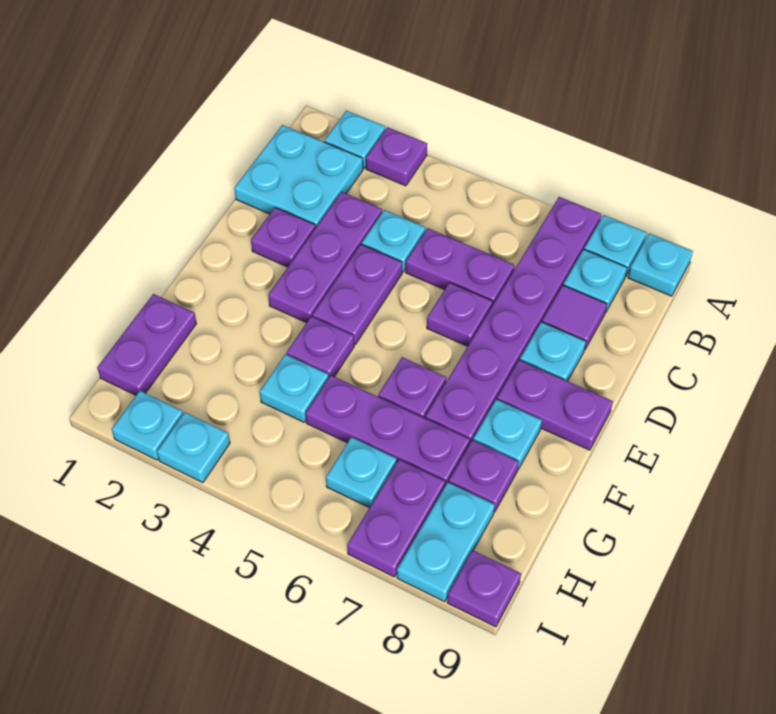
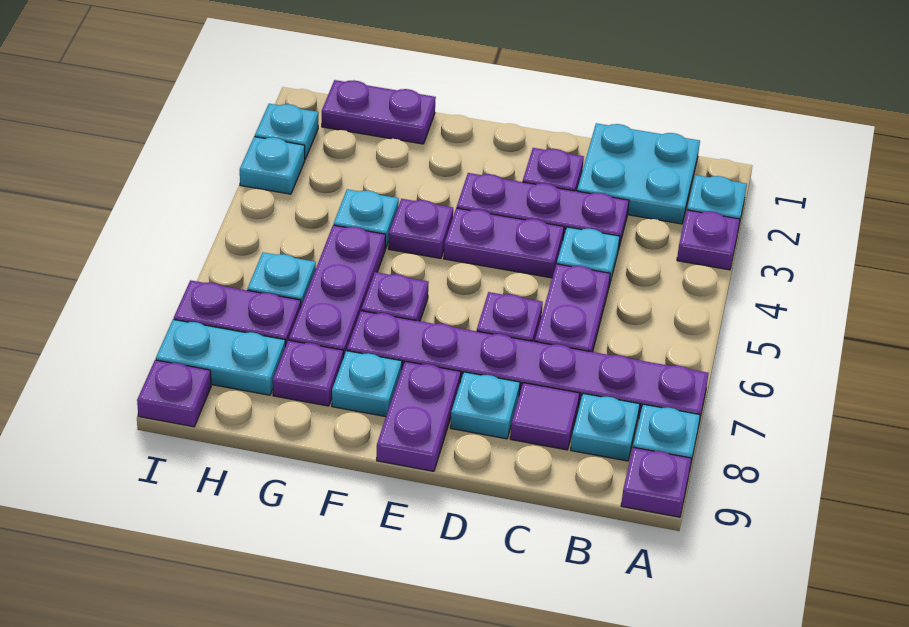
cyan plate A9 level 1 -> purple plate A9 level 1

